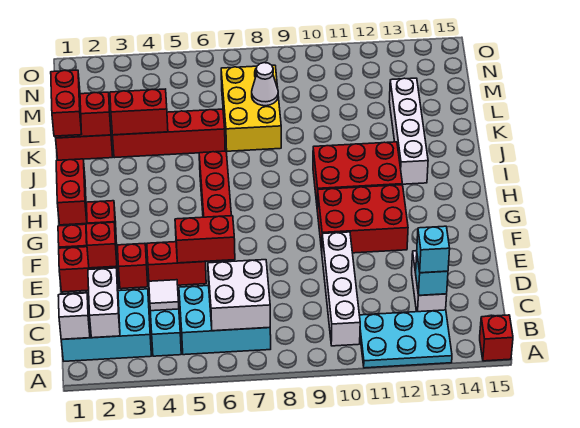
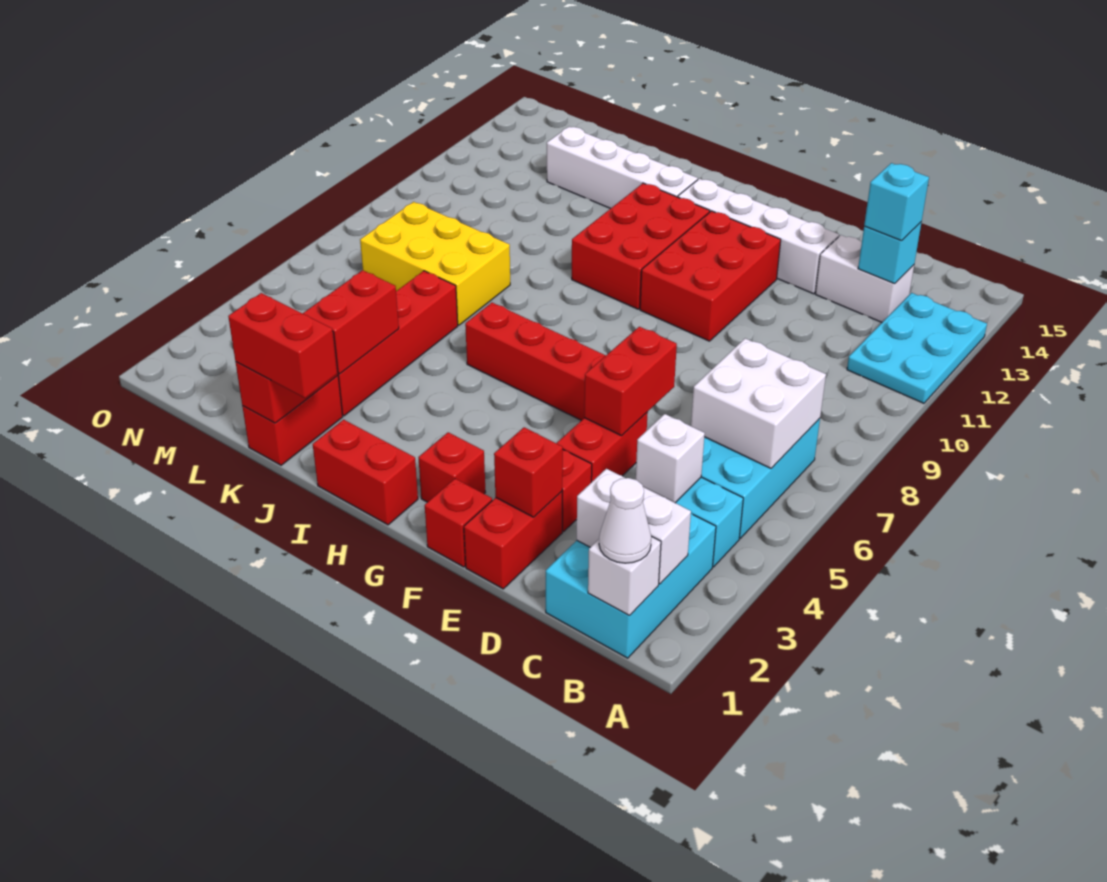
red brick A15 level 1 -> none
white brick B10:E10 level 1 -> white brick E13:H13 level 1
white tile C4 level 2 -> white brick C4 level 2
white cone L8 level 2 -> white cone B1 level 3

